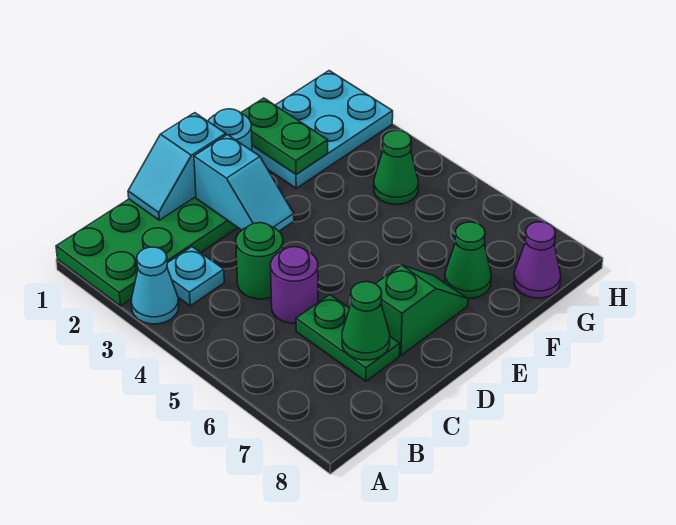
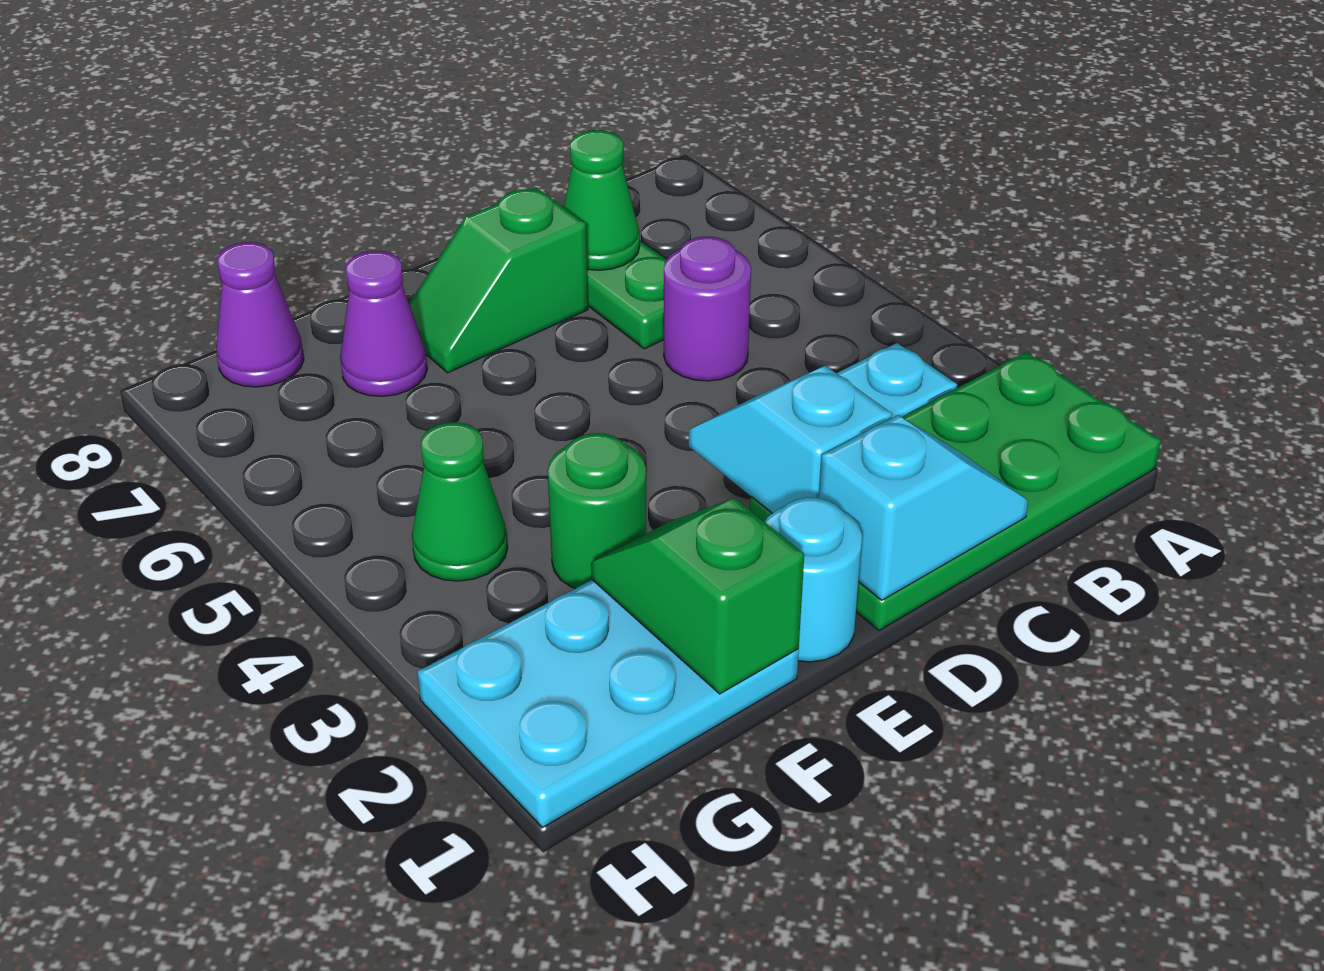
cyan cone A3 level 1 -> none
green round brick C4 level 1 -> green round brick F3 level 1
green plate F1:F2 level 2 -> green slope F1:F2 level 2 top 1
green cone F7 level 1 -> purple cone F7 level 1

